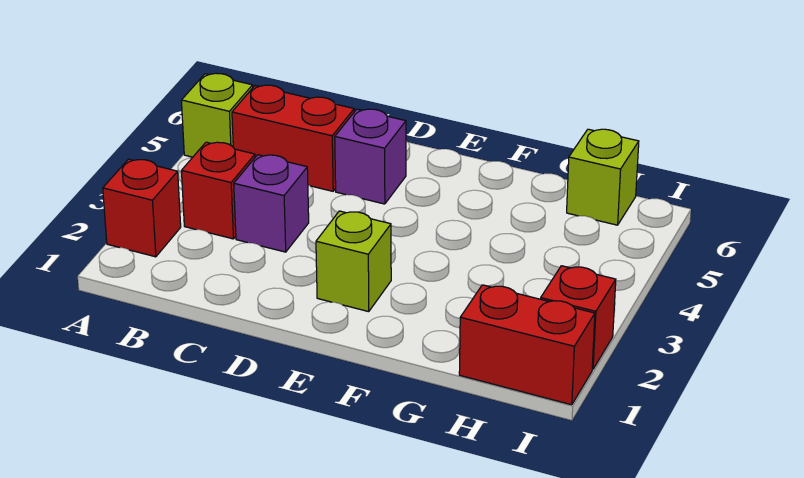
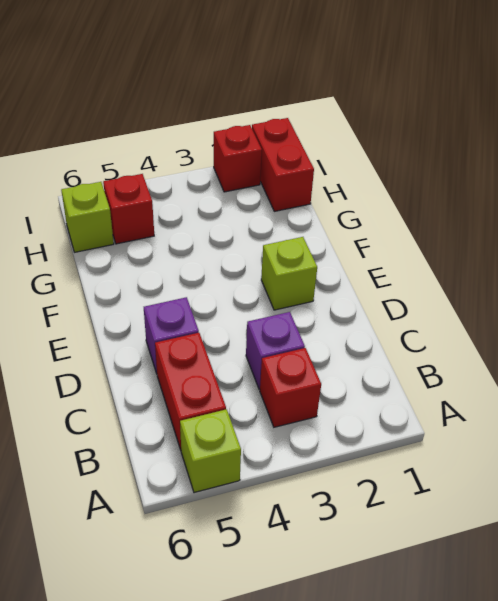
red brick A2 level 1 -> red brick H5 level 1

